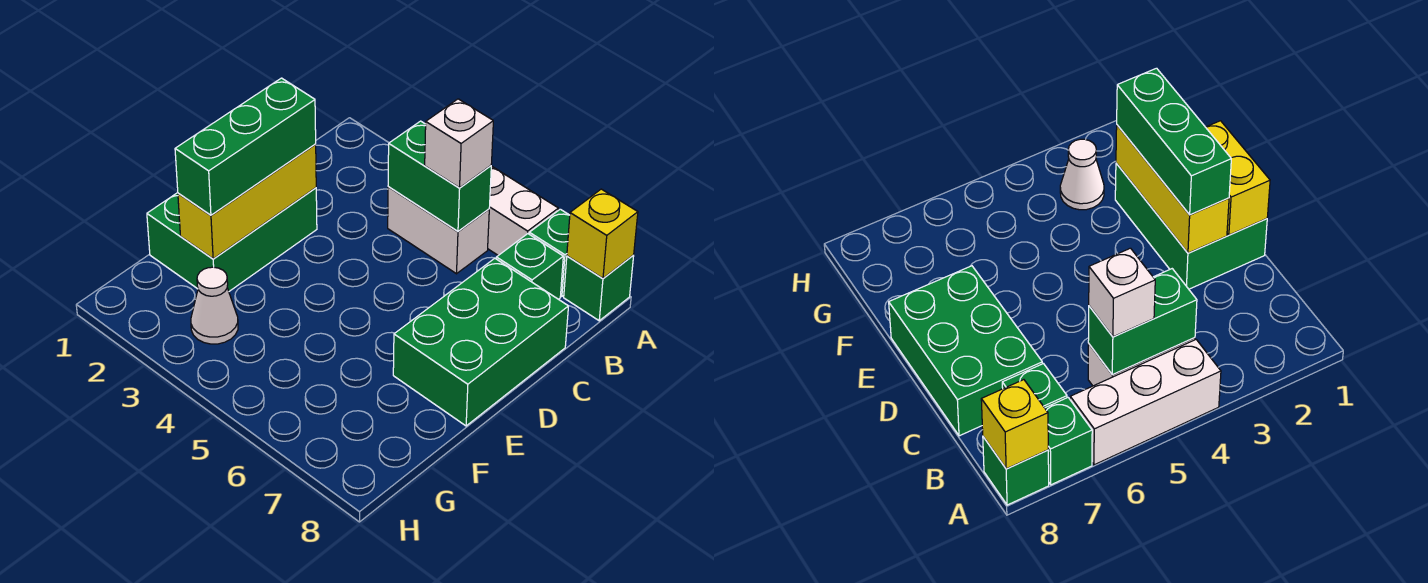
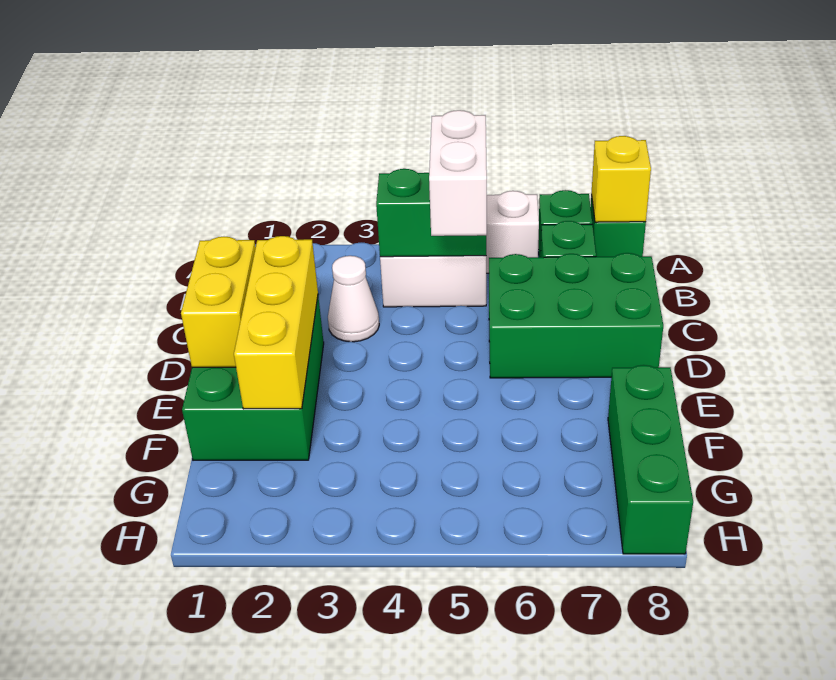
white brick B5 level 3 -> white brick B5:C5 level 3
green brick C7:E8 level 1 -> green brick C6:D8 level 1
green brick D2:F2 level 3 -> green brick F8:H8 level 1
white cone G3 level 1 -> white cone C3 level 1

